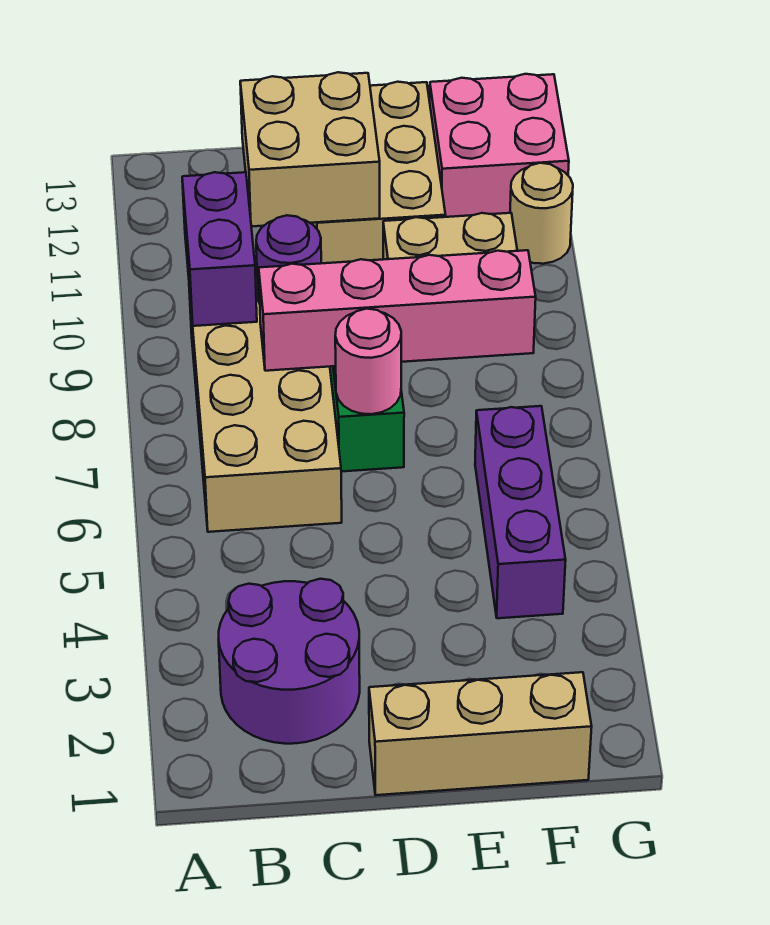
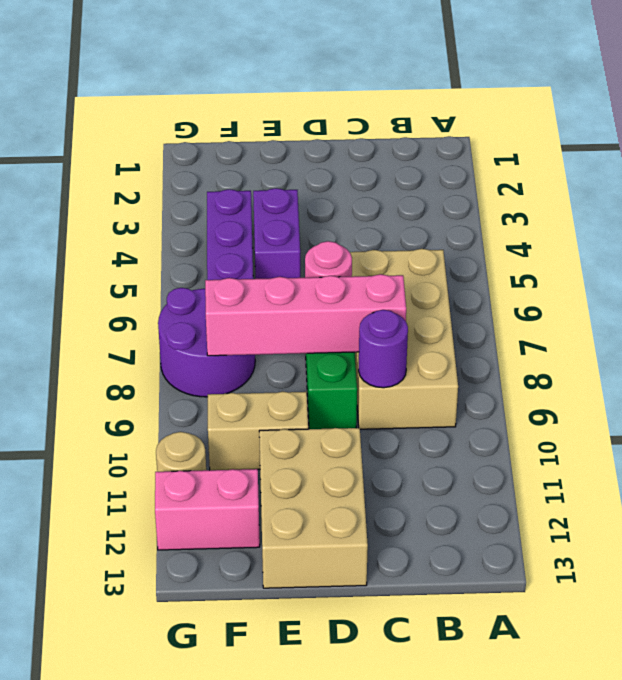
purple round brick B2:C3 level 1 -> purple round brick F7:G8 level 1
purple brick B9:B10 level 2 -> purple brick E4:E5 level 1
tan brick C11:D12 level 2 -> none
tan brick D1:F1 level 1 -> none
pink brick F12:G13 level 1 -> pink brick F12:G12 level 1

